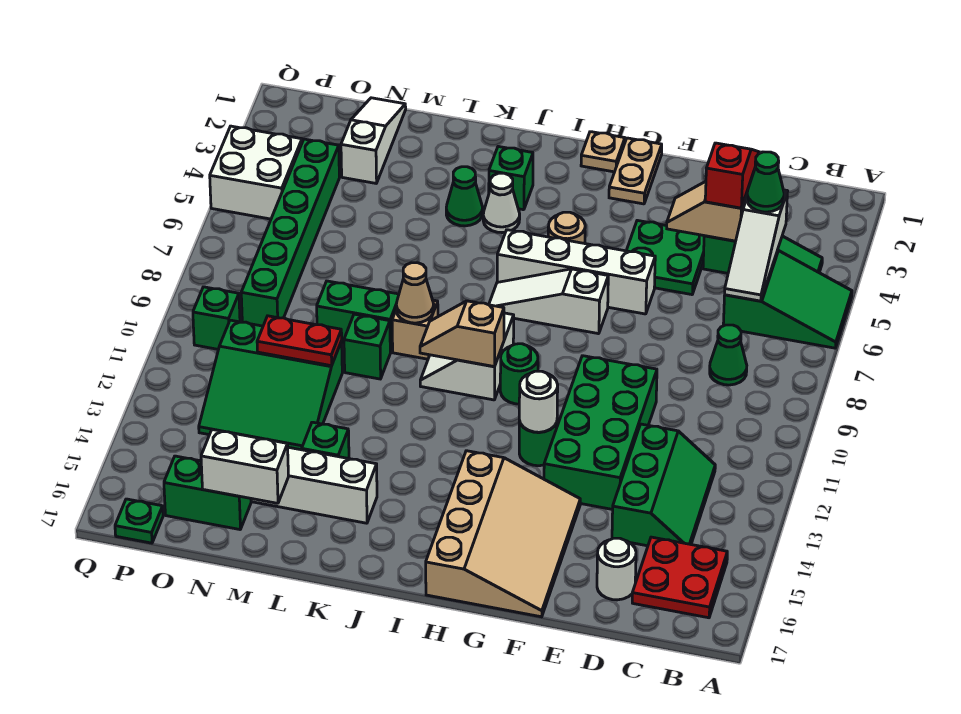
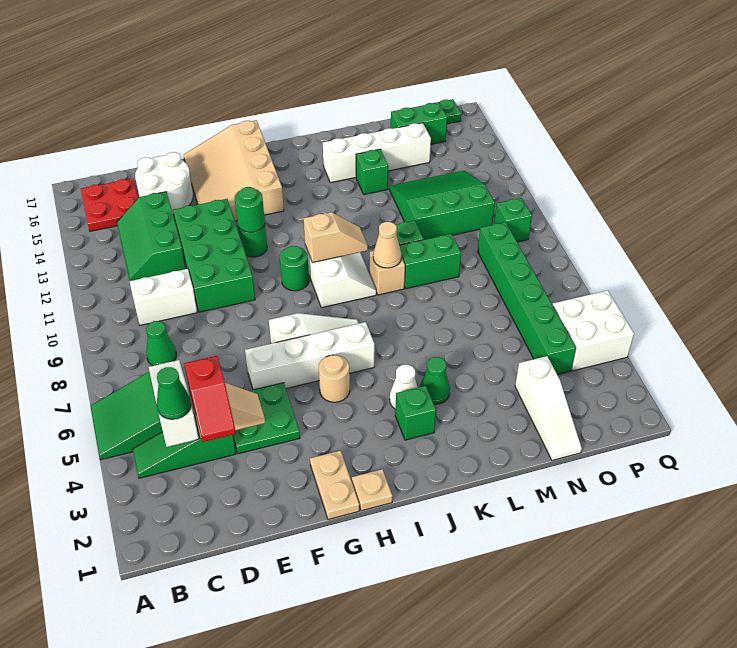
white round brick D16 level 1 -> white round brick D15:E16 level 1
white round brick G12 level 2 -> green round brick G12 level 2
red plate M11:N11 level 2 -> none
white brick M16:N16 level 2 -> white brick C10:D10 level 1

